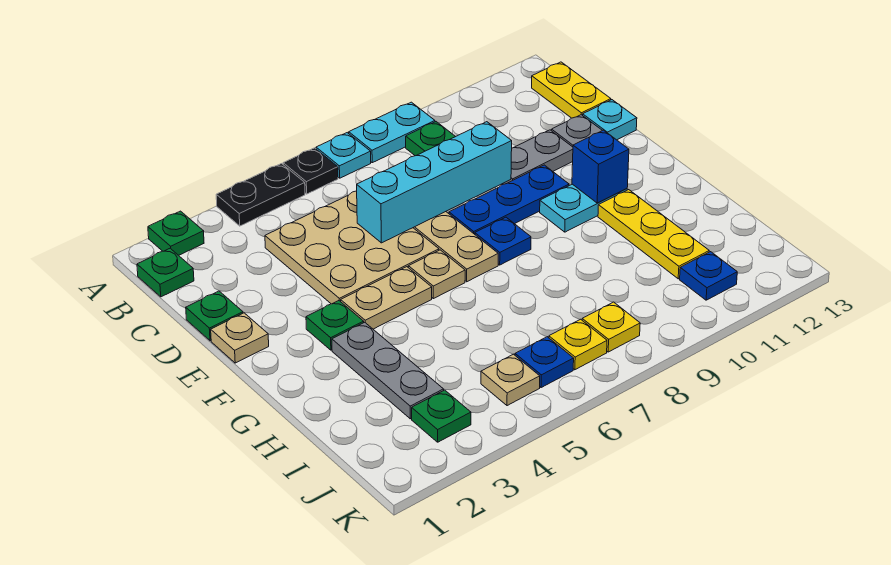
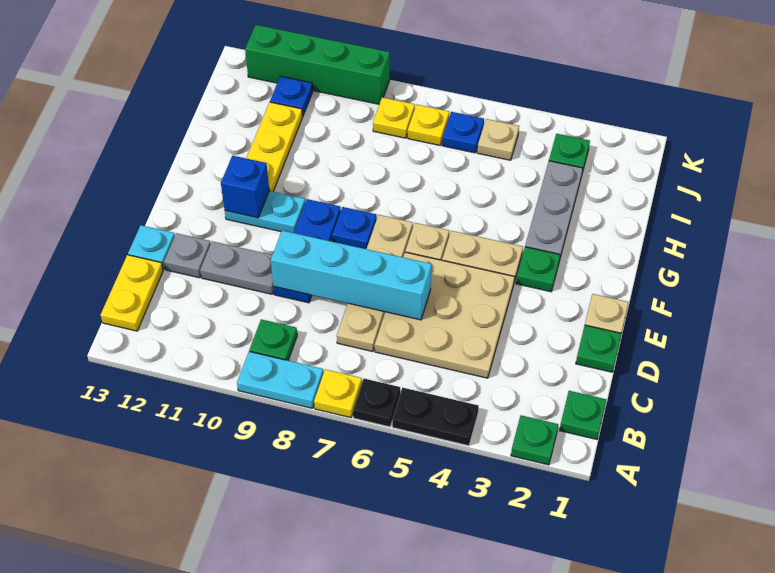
cyan plate A7 level 1 -> yellow plate A7 level 1
blue plate E8:E10 level 1 -> blue plate D9:F9 level 1
none -> green brick K9:K12 level 1

